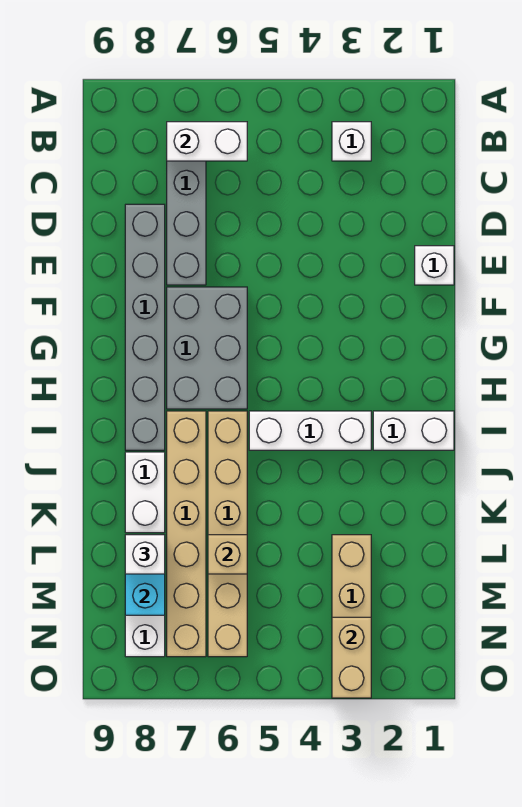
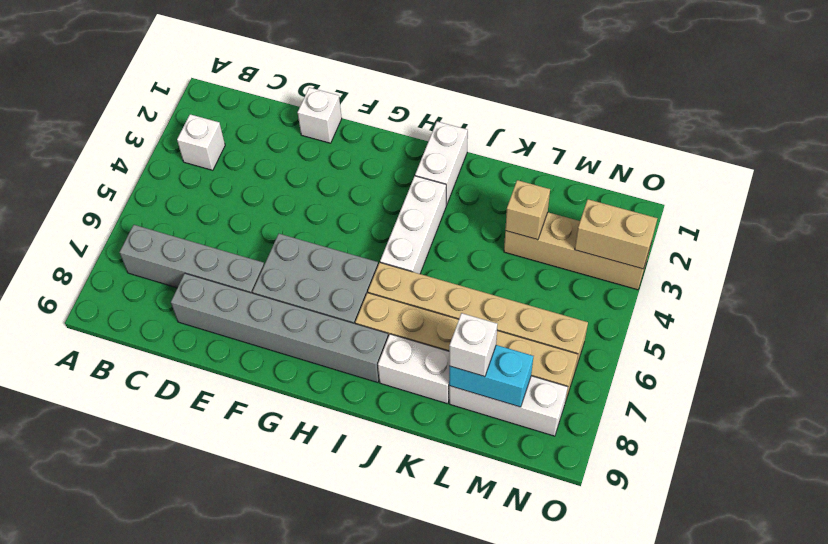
white brick B6:B7 level 2 -> none
tan brick L6 level 2 -> tan brick L3 level 2

